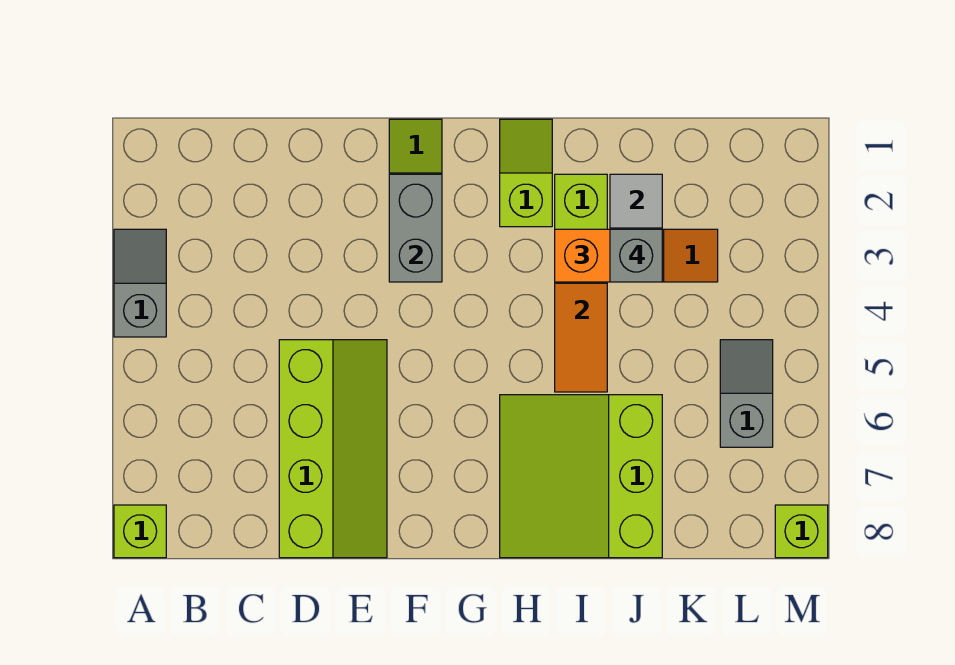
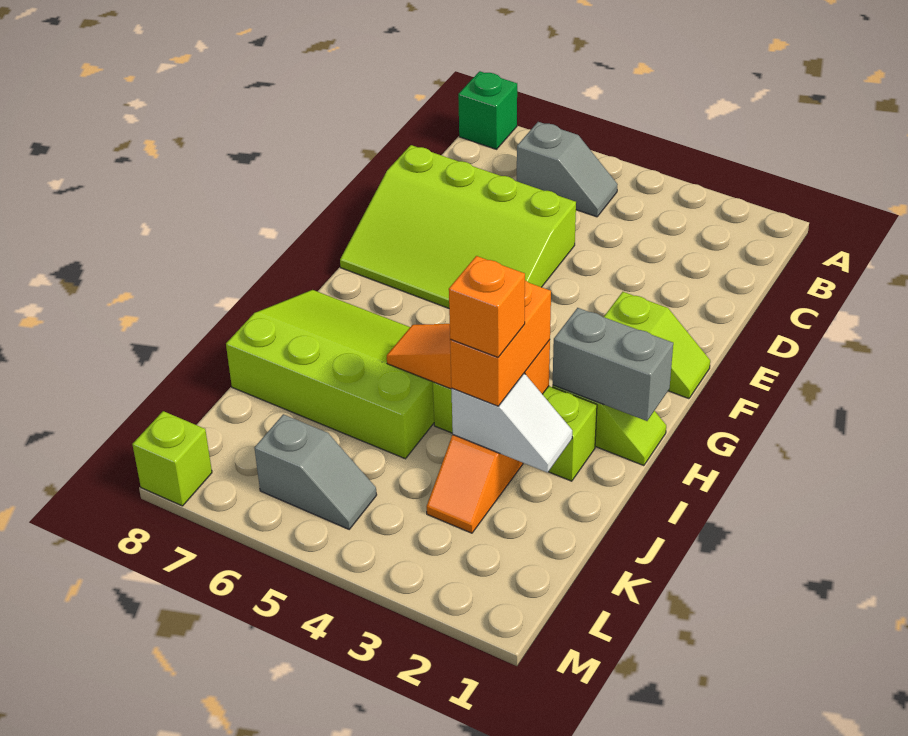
grey slope A3:A4 level 1 top 4 -> grey slope B5:B6 level 1 top 6
lime brick A8 level 1 -> green brick A8 level 1
lime slope D5:E8 level 1 top D -> lime slope D5:F8 level 1 top D
grey brick F2:F3 level 2 -> grey brick H1:H2 level 2
lime slope H6:J8 level 1 top J -> lime slope H5:J8 level 1 top J
grey brick J3 level 4 -> orange brick J3 level 4

